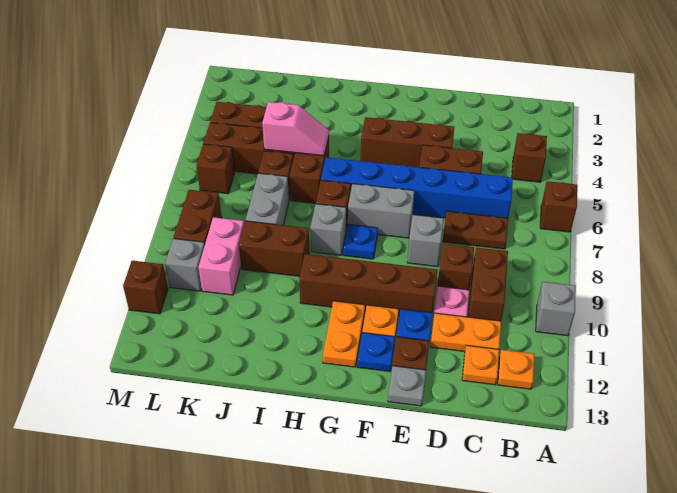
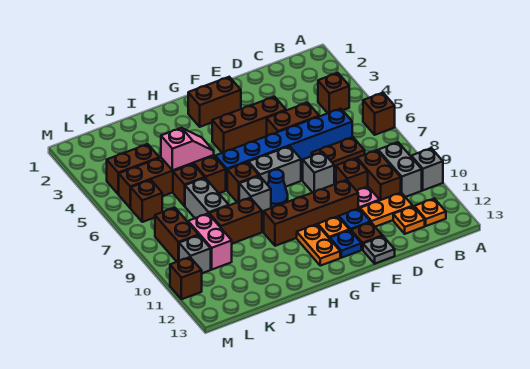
none -> grey brick B9:B10 level 1
none -> brown brick F2:G2 level 1
blue plate G8 level 1 -> blue cone G8 level 1

